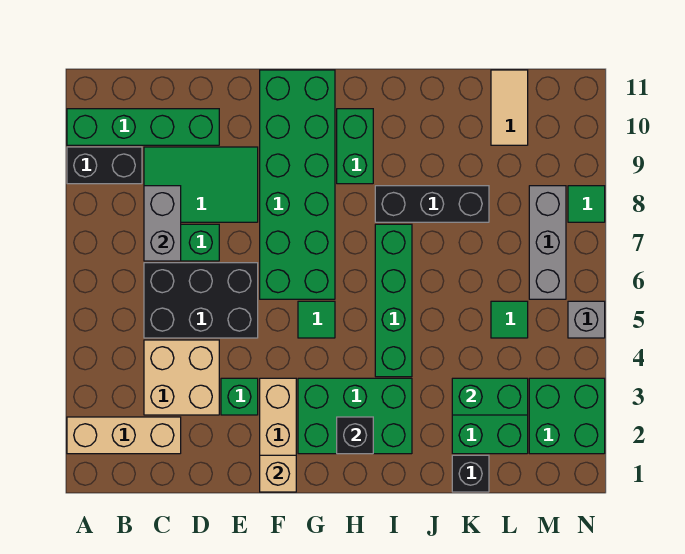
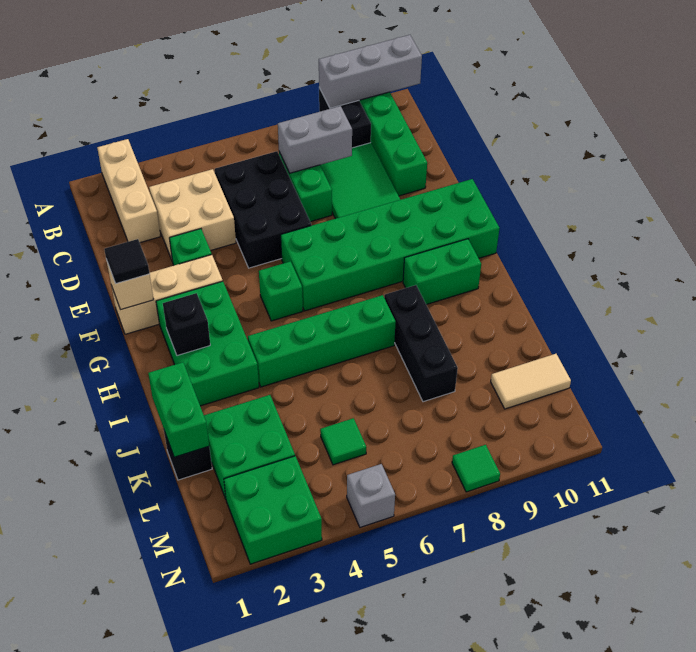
none -> black tile F1 level 3
green tile G5 level 1 -> green brick G5 level 1
green brick K3:L3 level 2 -> green brick J1:K1 level 2
grey brick M6:M8 level 1 -> grey brick A9:A11 level 2

